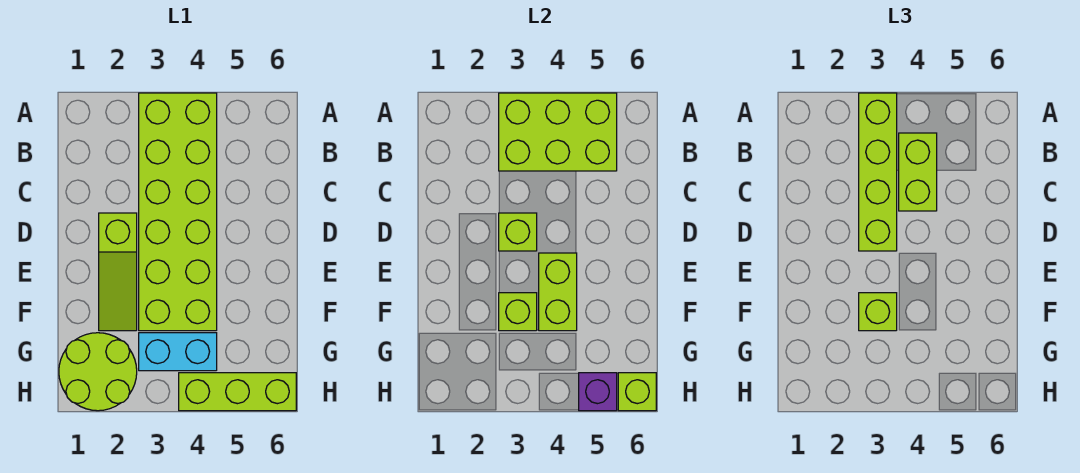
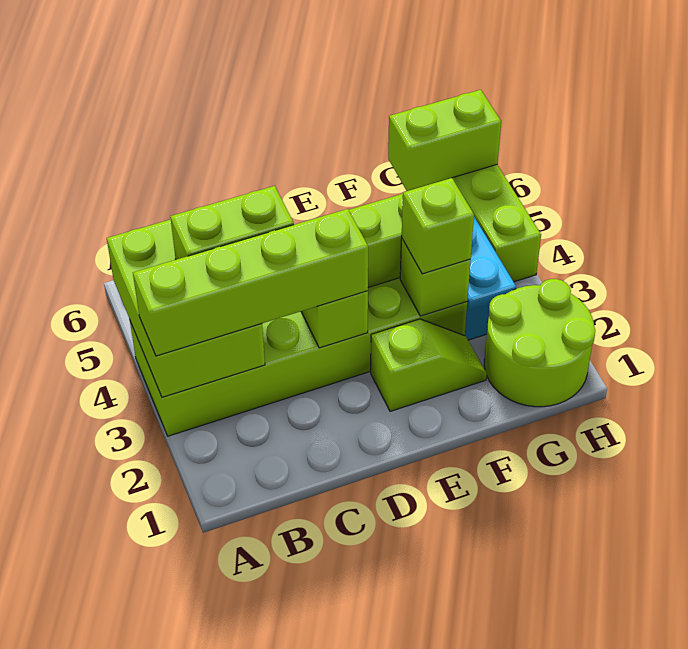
lime slope D2:F2 level 1 top D -> lime slope E2:F2 level 1 top E
purple brick H5 level 2 -> none
lime brick H6 level 2 -> lime brick G6:H6 level 2

